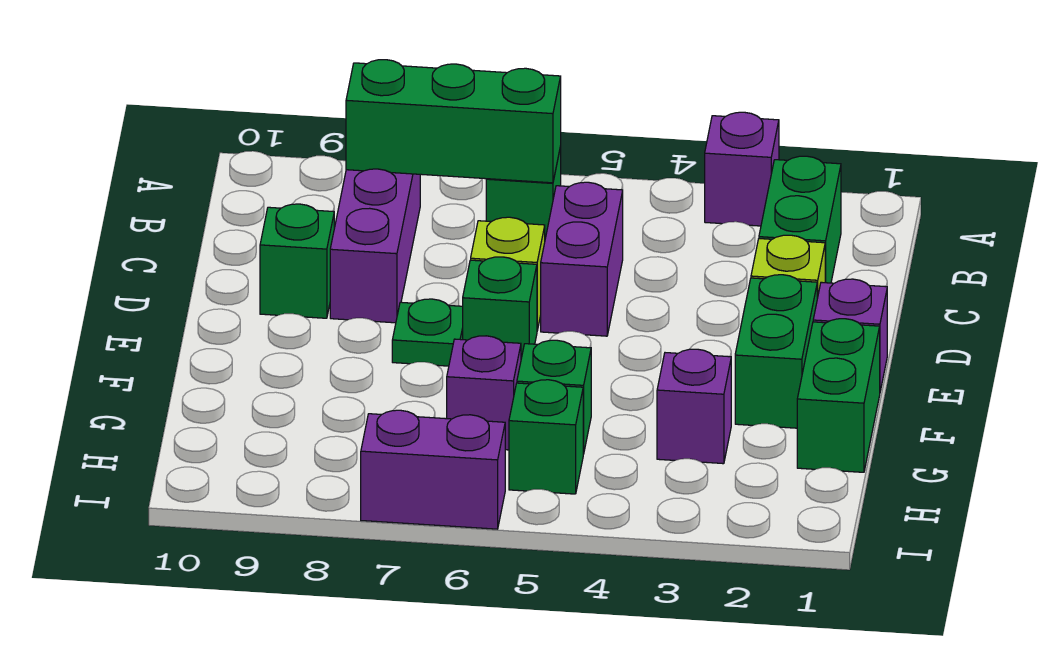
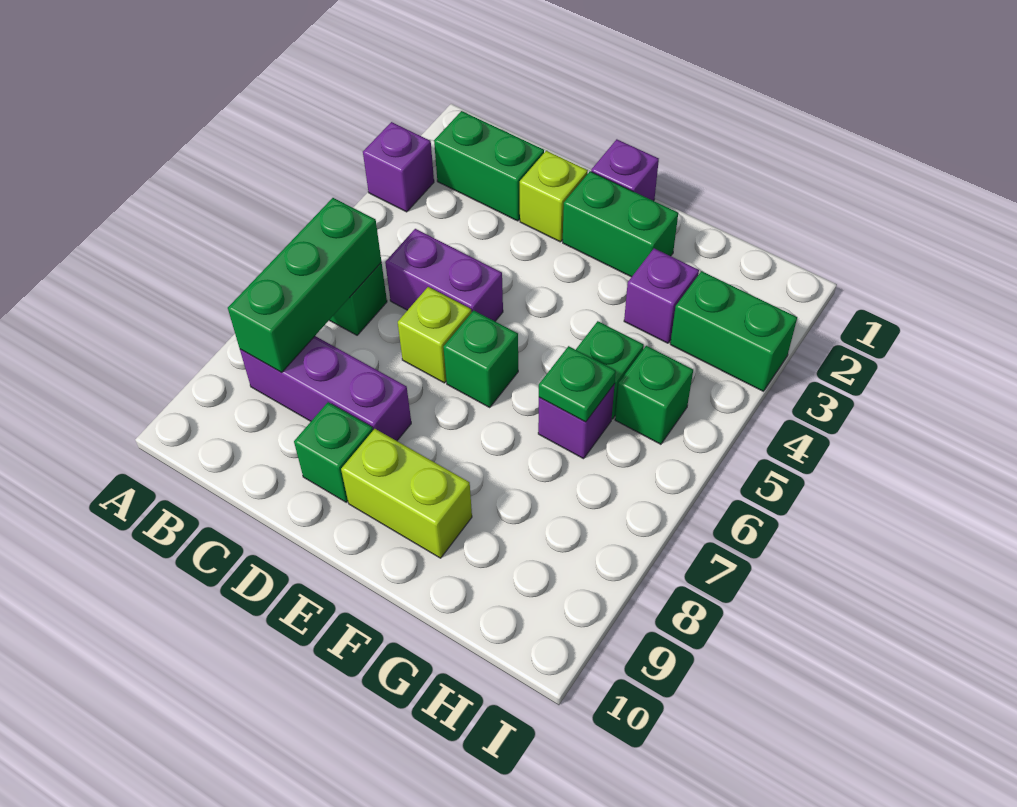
green plate E7 level 1 -> green plate G6 level 2
none -> lime brick E9:F9 level 1
green brick F1:G1 level 1 -> green brick H3:I3 level 1
purple brick I6:I7 level 1 -> none

